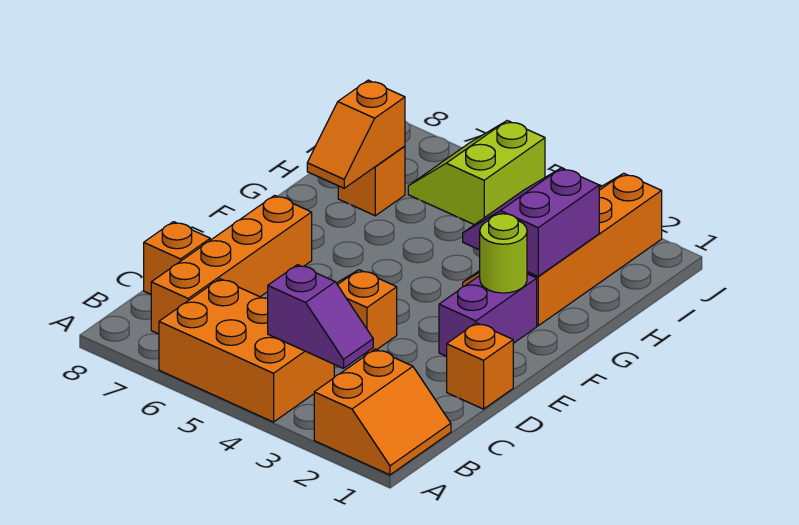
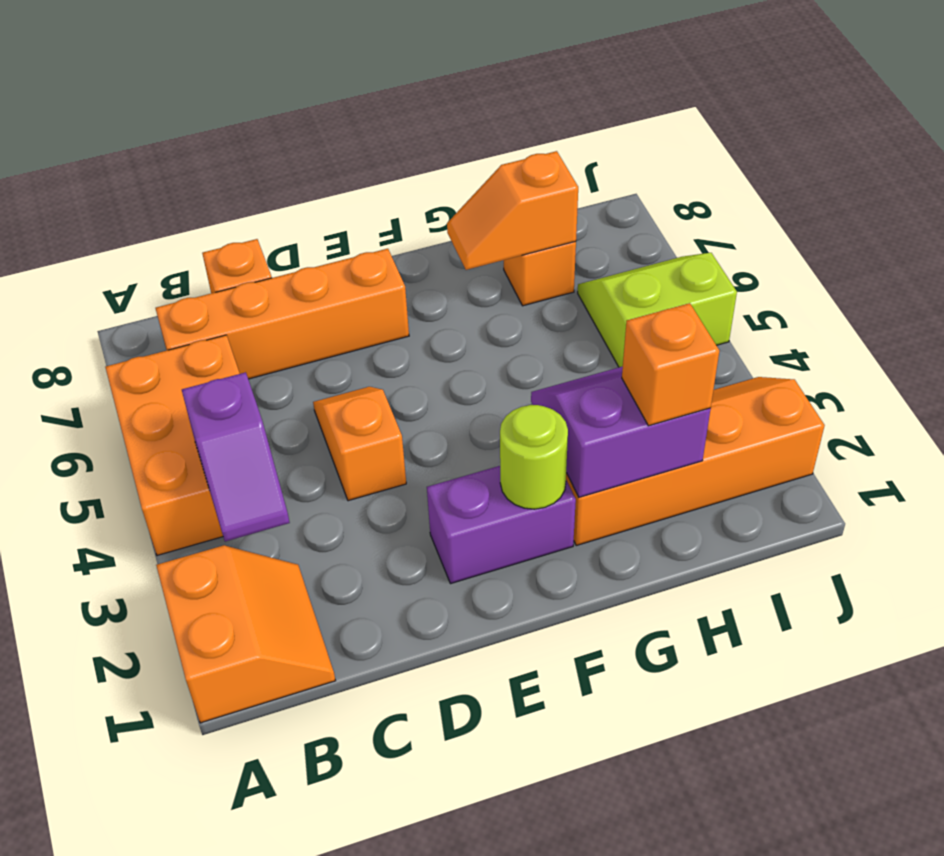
orange slope A1:B2 level 1 top 2 -> orange slope A1:B2 level 1 top A
orange brick D1 level 1 -> orange brick H2 level 3

